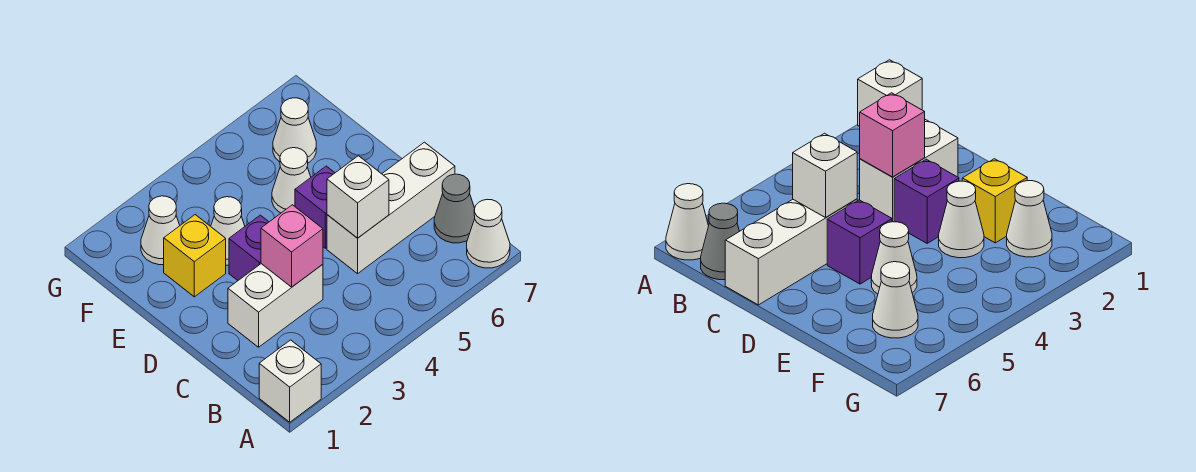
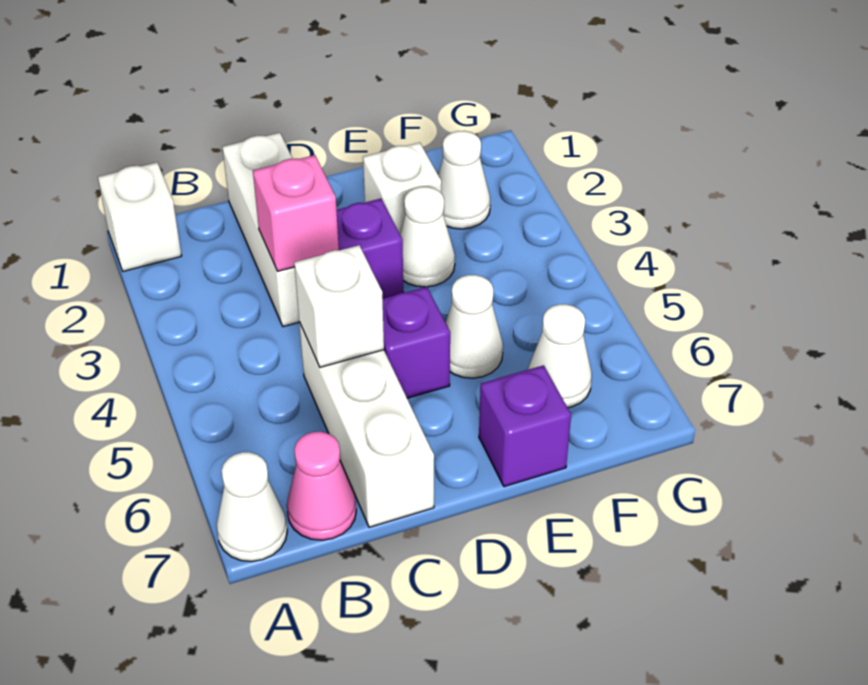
grey cone B7 level 1 -> pink cone B7 level 1
white brick C2:C3 level 1 -> white brick C1:C3 level 1
yellow brick E2 level 1 -> white brick E2 level 1
none -> purple brick E7 level 1

